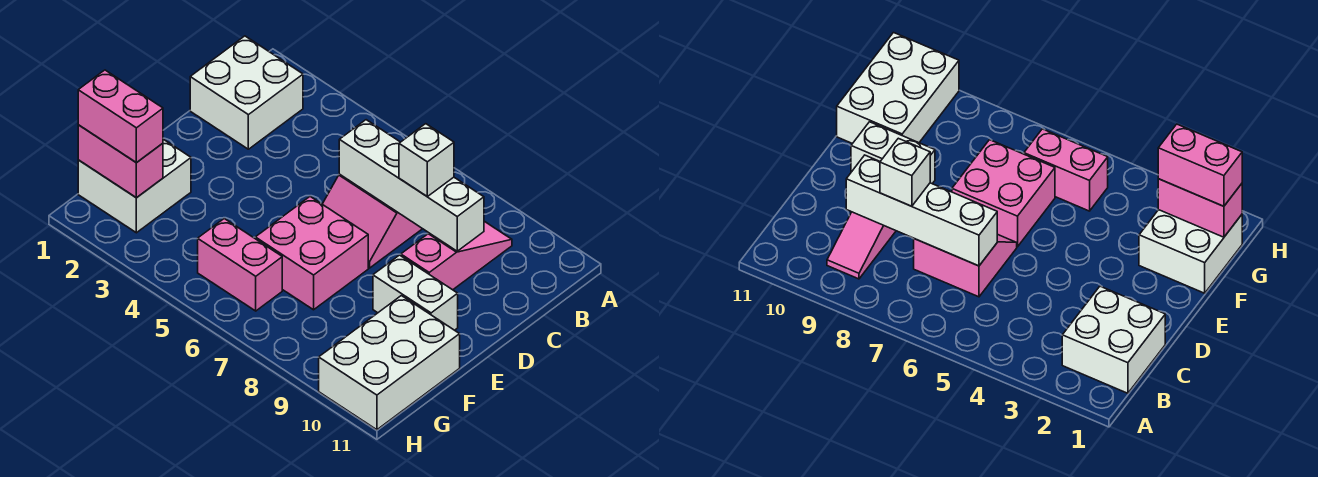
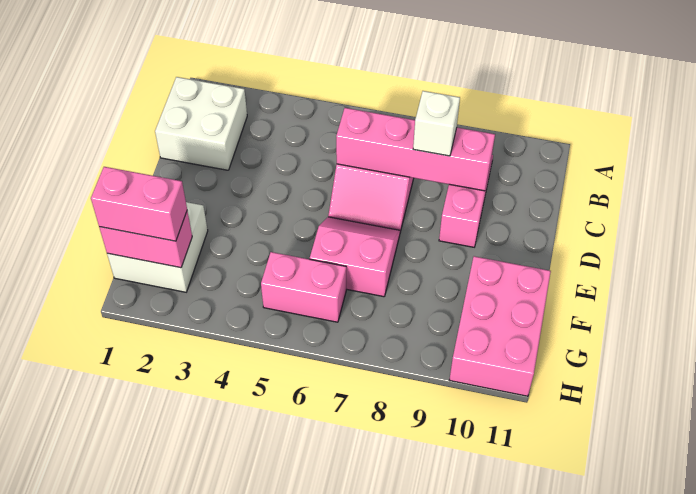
white brick C6:C9 level 2 -> pink brick C6:C9 level 2
pink brick E6:F7 level 1 -> pink slope E6:F7 level 1 top F
white brick E9:E10 level 1 -> none
white brick F10:H11 level 1 -> pink brick F10:H11 level 1

